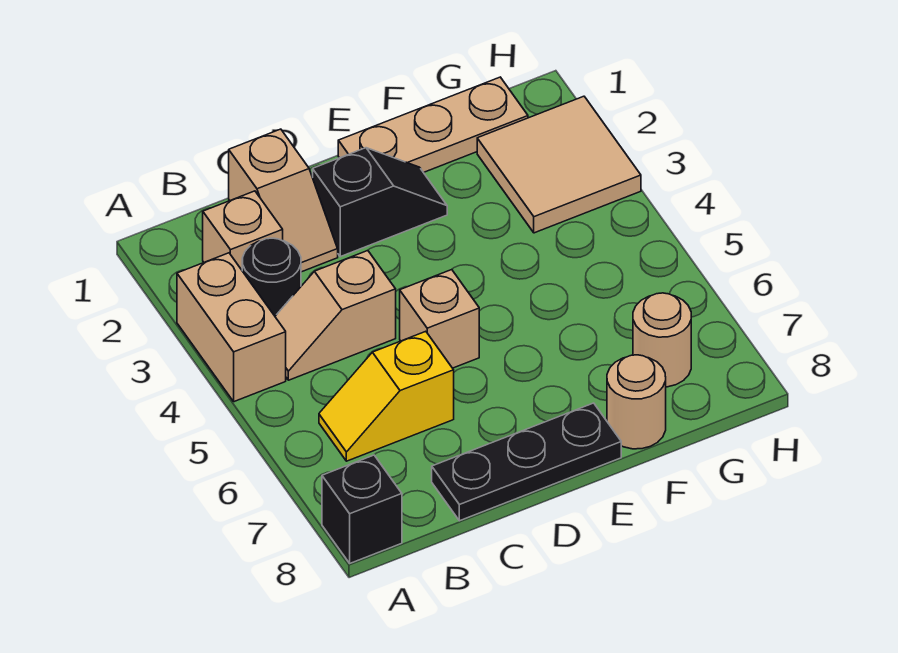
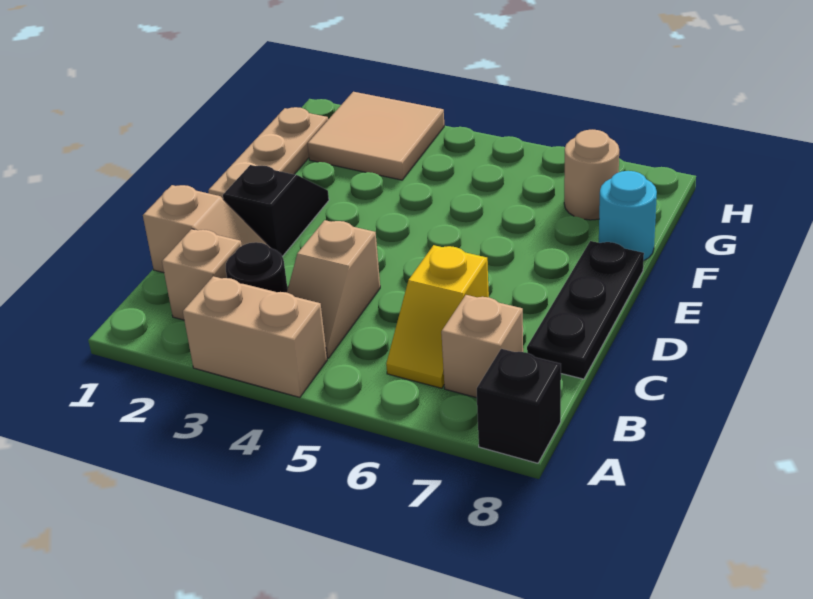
tan brick D5 level 1 -> tan brick B7 level 1
tan round brick F8 level 1 -> cyan round brick F8 level 1

